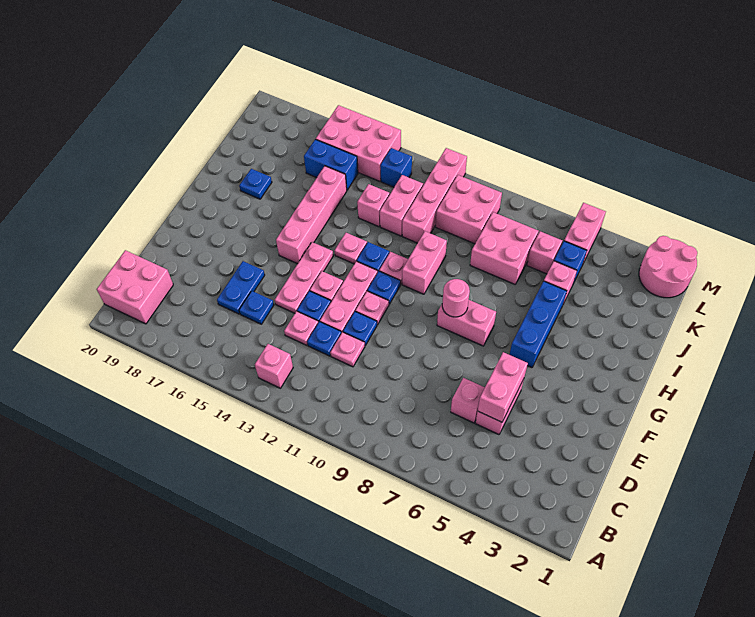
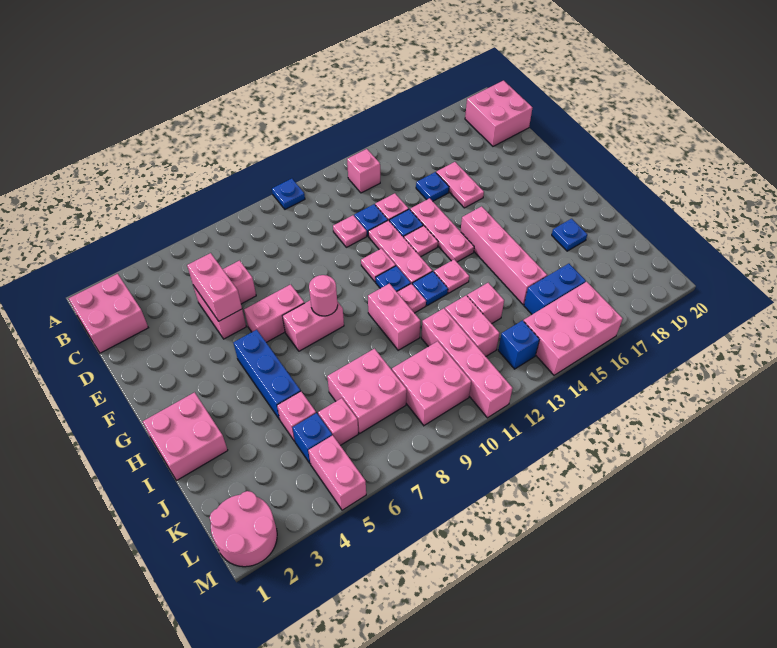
none -> pink brick B1:C2 level 1
blue plate D16:E16 level 1 -> pink plate D16:E16 level 1
blue plate E11 level 1 -> blue plate A10 level 1
none -> pink brick F6:F7 level 1
none -> pink brick H1:I2 level 1

